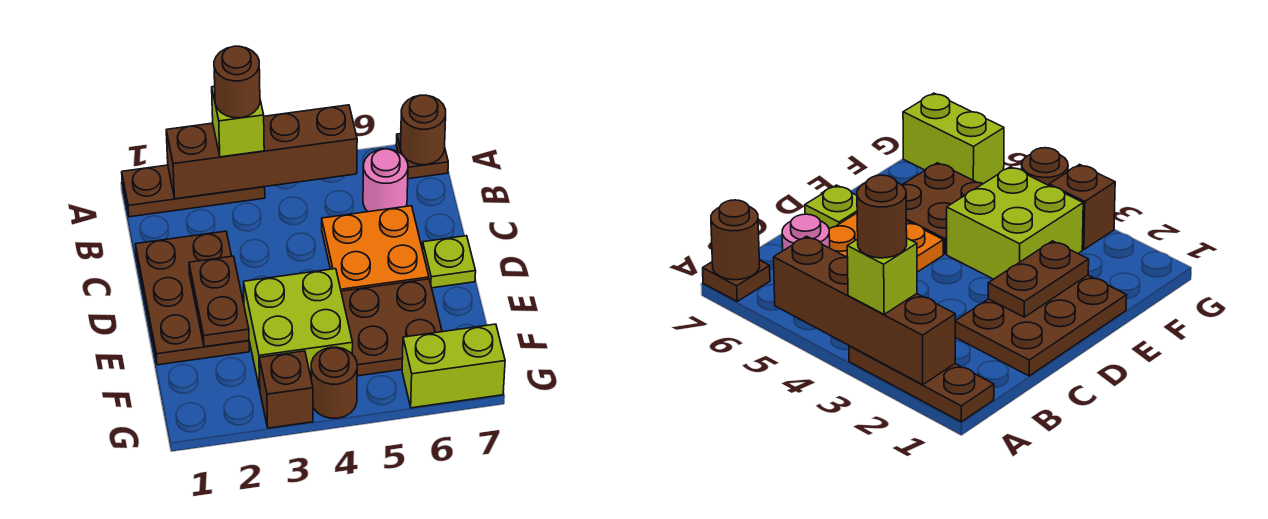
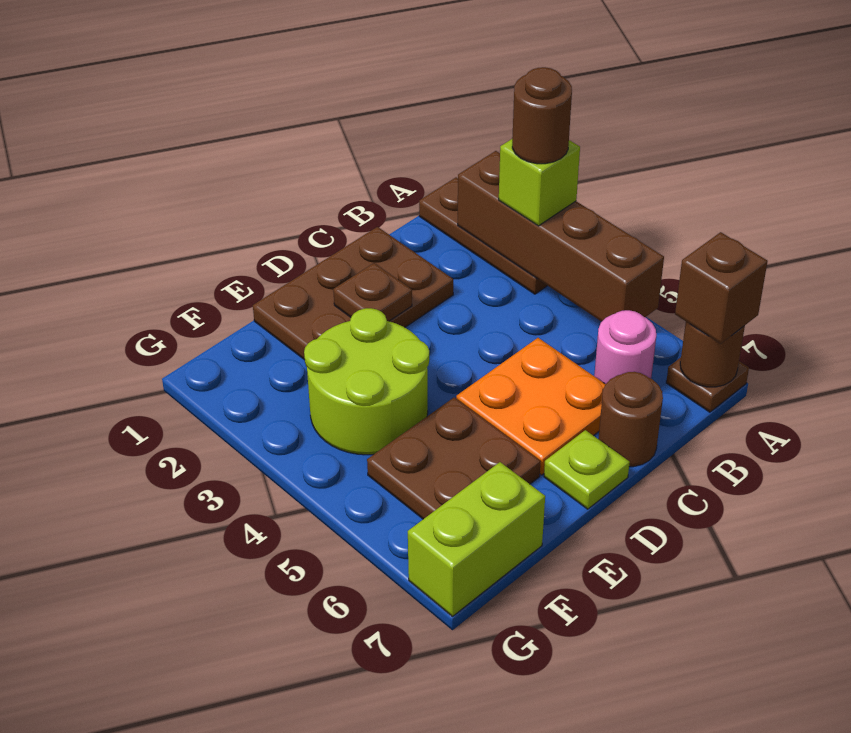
brown plate D2:E2 level 2 -> brown plate D2 level 2
lime brick E3:F4 level 1 -> lime round brick E3:F4 level 1
brown brick G3 level 1 -> brown brick A7 level 3
brown round brick G4 level 1 -> brown round brick C7 level 1
lime brick G6:G7 level 1 -> lime brick F7:G7 level 1

